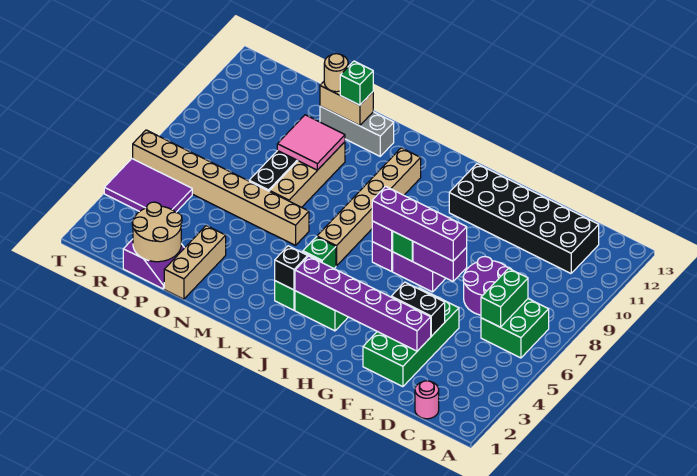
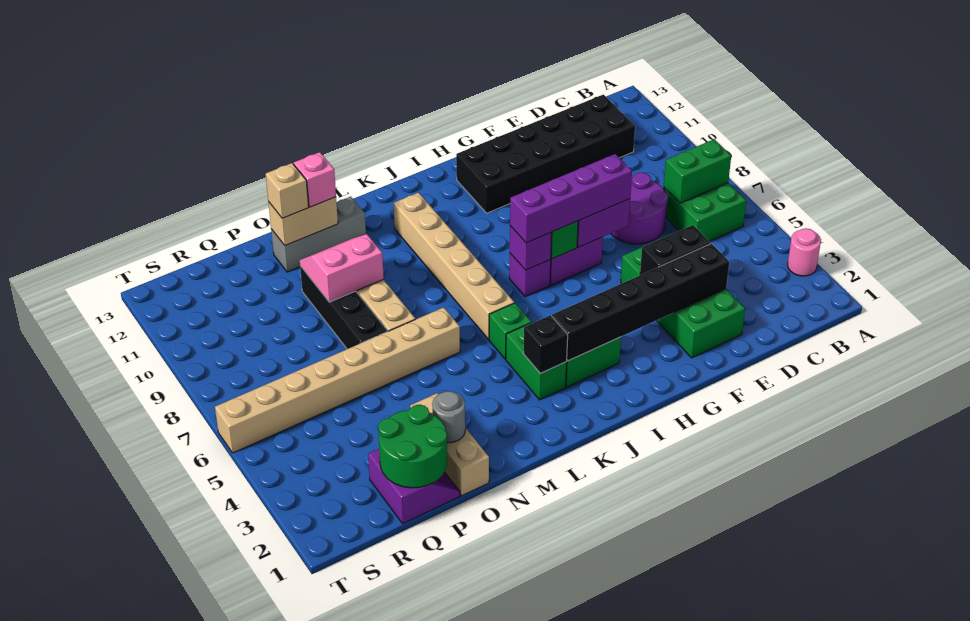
pink round brick C1 level 1 -> pink round brick A3 level 1
green brick C6:C7 level 2 -> green brick B7:C7 level 2
purple brick E3:J3 level 2 -> black brick E3:J3 level 2
pink tile N9:O10 level 2 -> pink slope N9:O10 level 2 top 9
green brick N12 level 3 -> pink brick N12 level 3
none -> grey round brick O2 level 2
tan round brick O12 level 3 -> tan brick O12 level 3
tan round brick P1:Q2 level 2 -> green round brick P1:Q2 level 2
purple tile R4:T5 level 1 -> none

